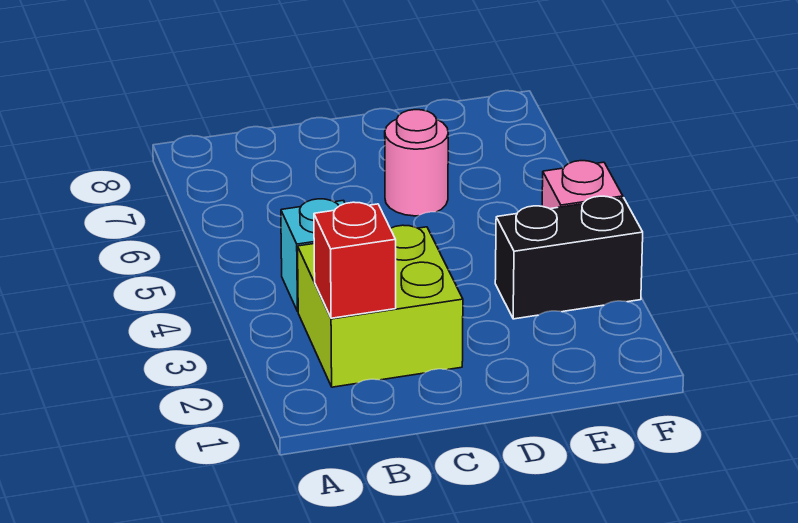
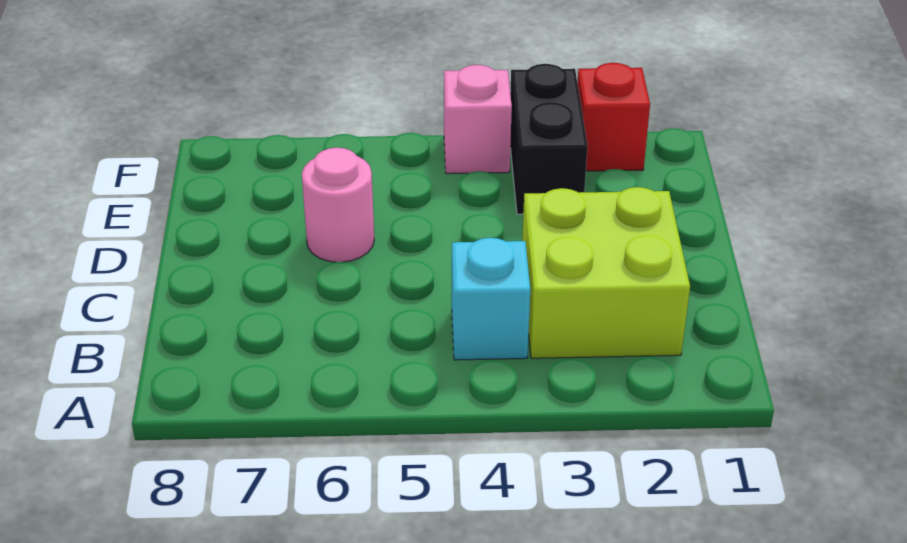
red brick B2 level 2 -> red brick F2 level 1

